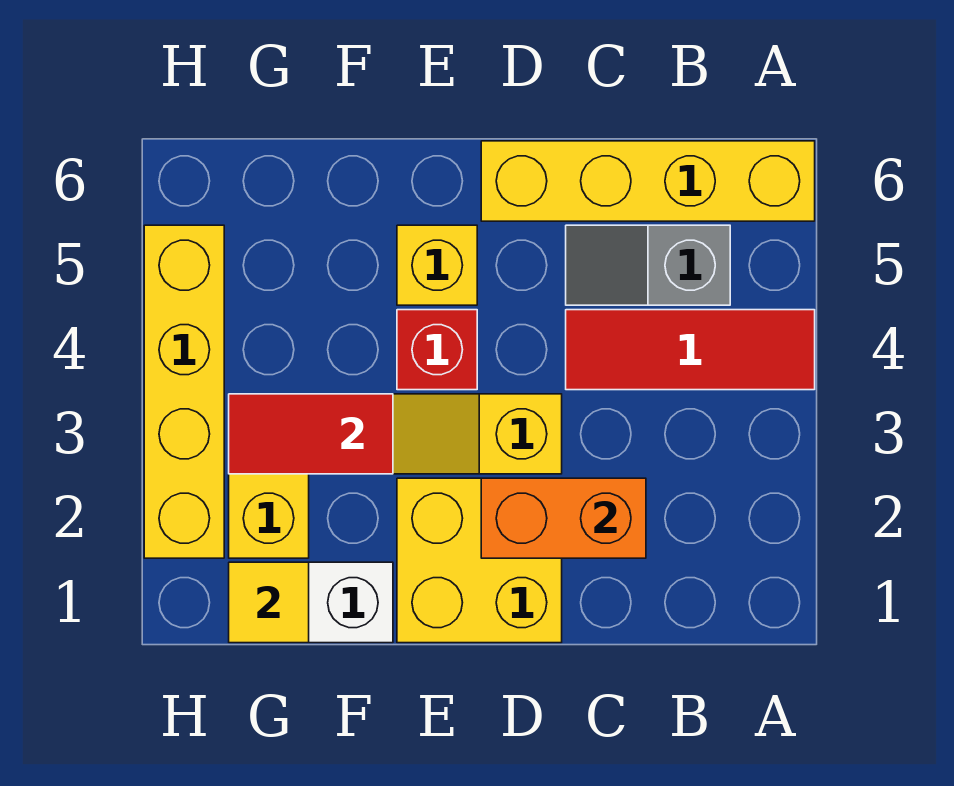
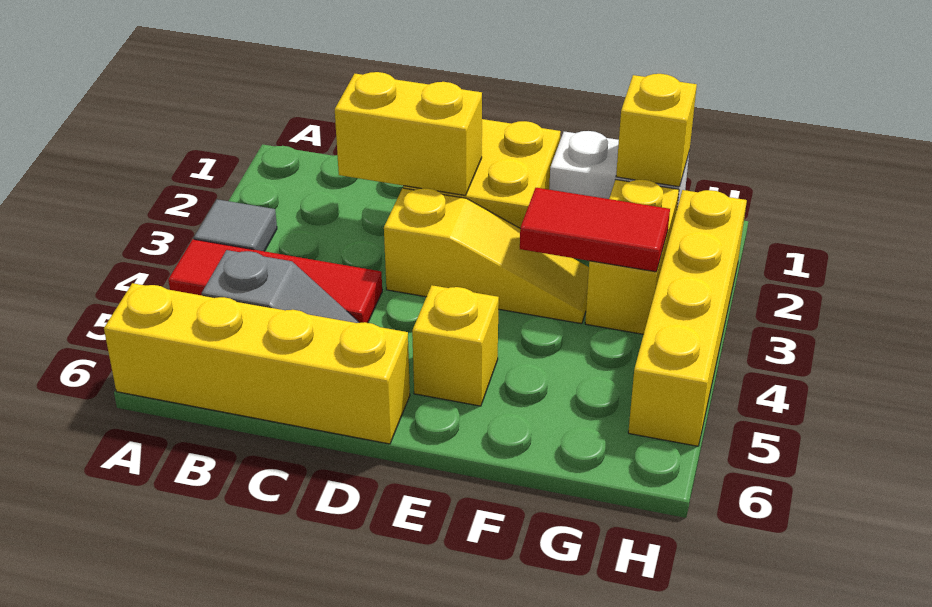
none -> grey tile A3 level 1
orange brick C2:D2 level 2 -> yellow brick C2:D2 level 2
red brick E4 level 1 -> none
yellow tile G1 level 2 -> yellow brick G1 level 2

